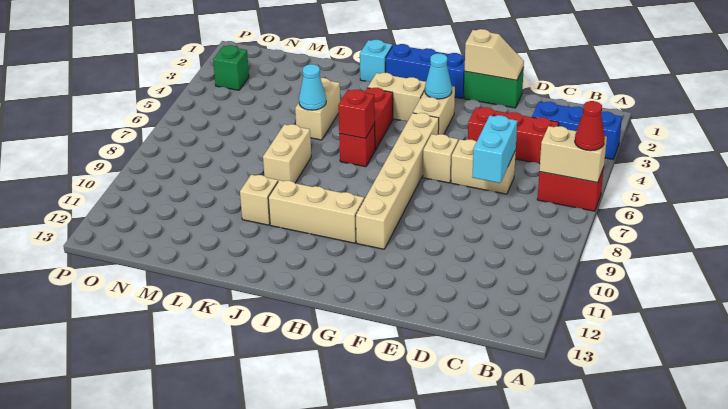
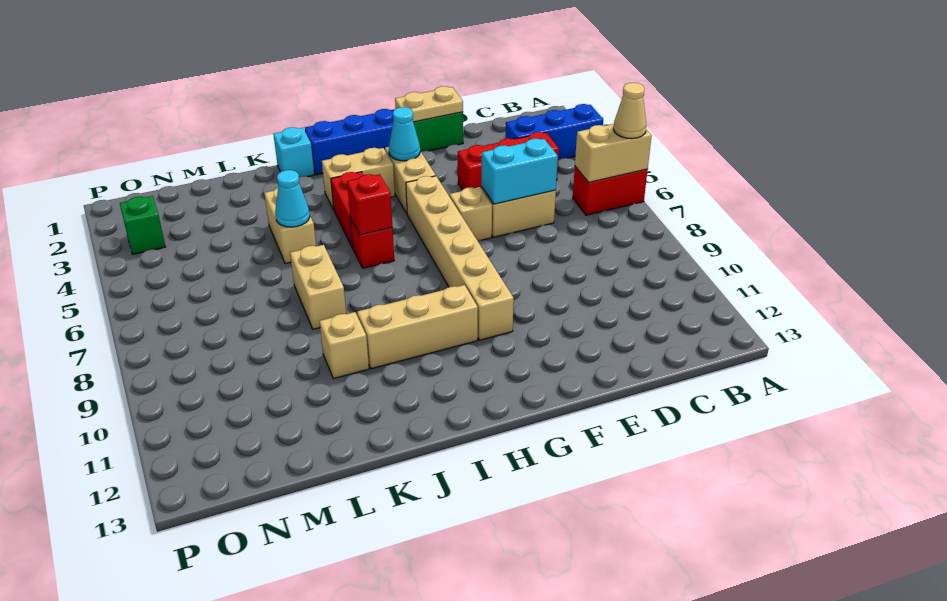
red cone A6 level 3 -> tan cone A6 level 3
cyan brick D6:D7 level 2 -> cyan brick D6:E6 level 2
tan slope E1:F1 level 2 top F -> tan plate E1:F1 level 2

